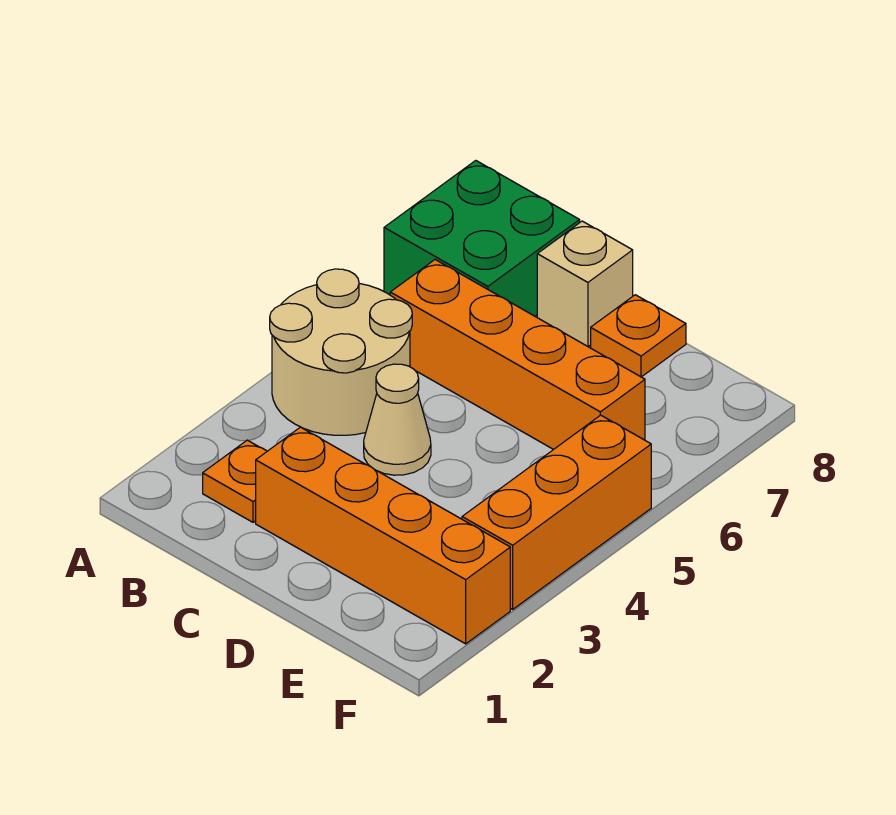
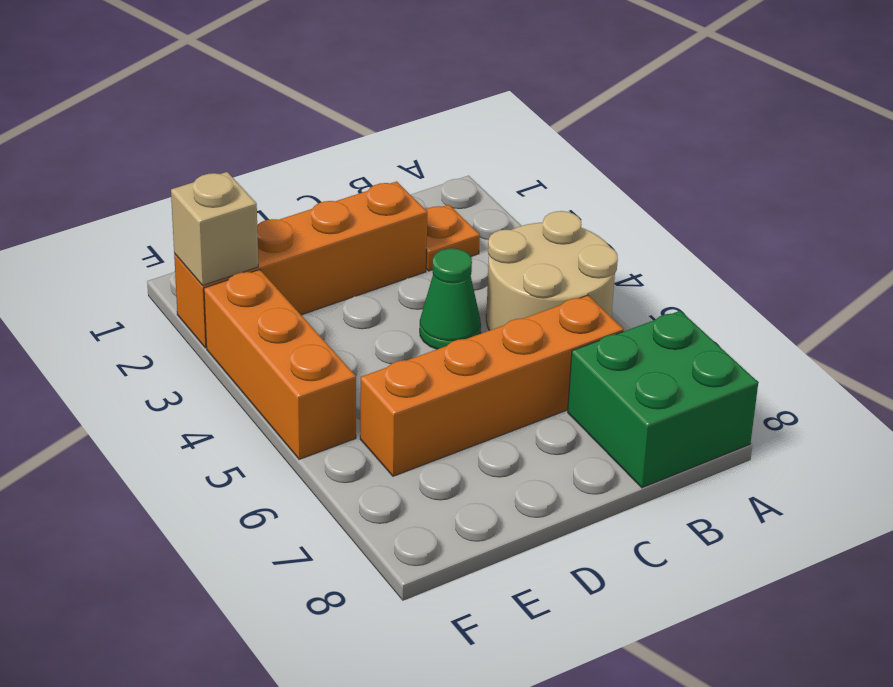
tan cone C4 level 1 -> green cone C4 level 1
tan brick C8 level 1 -> tan brick F2 level 2
orange plate D8 level 1 -> none

